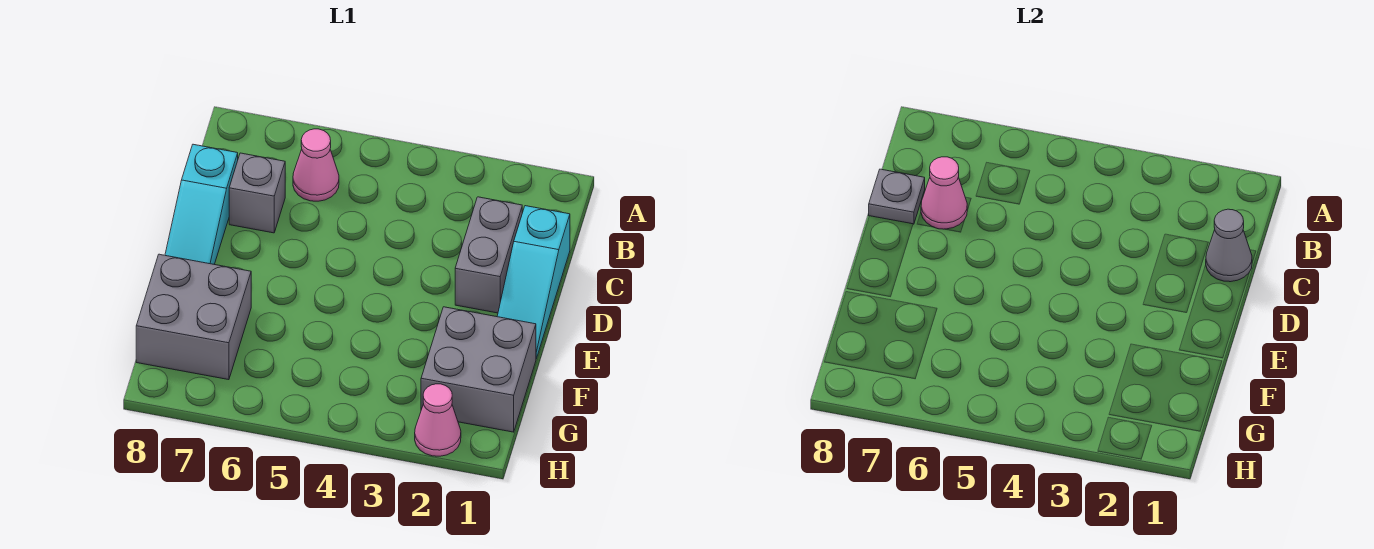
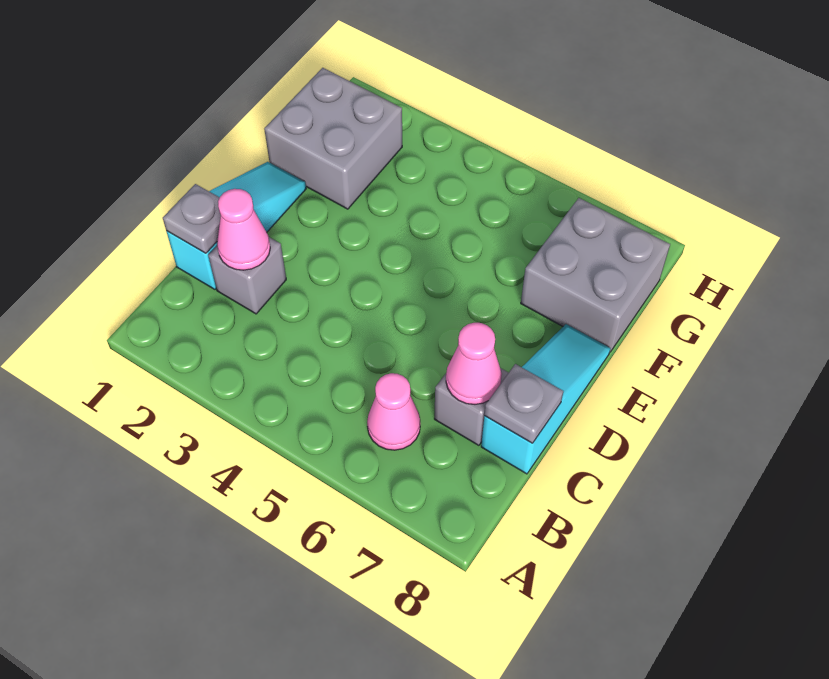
grey cone C1 level 2 -> grey plate C1 level 2
grey brick C2:D2 level 1 -> grey brick C2 level 1
pink cone H2 level 1 -> pink cone C2 level 2

